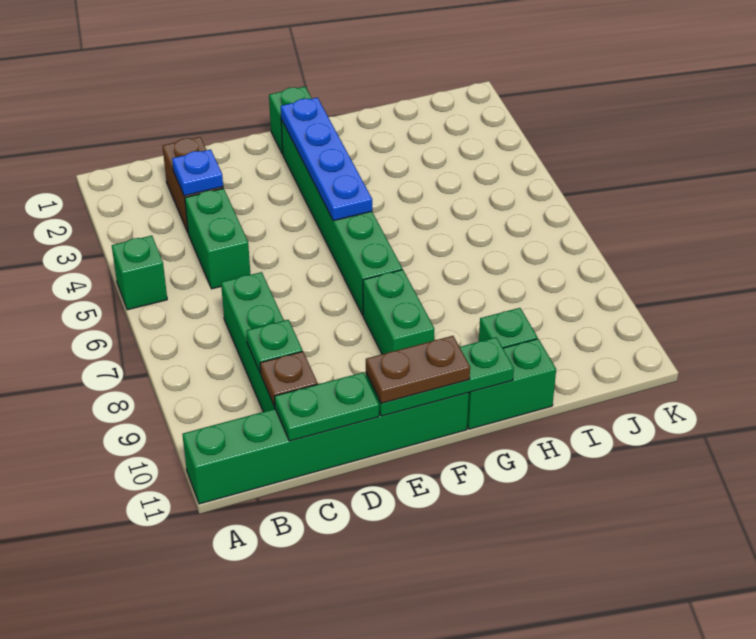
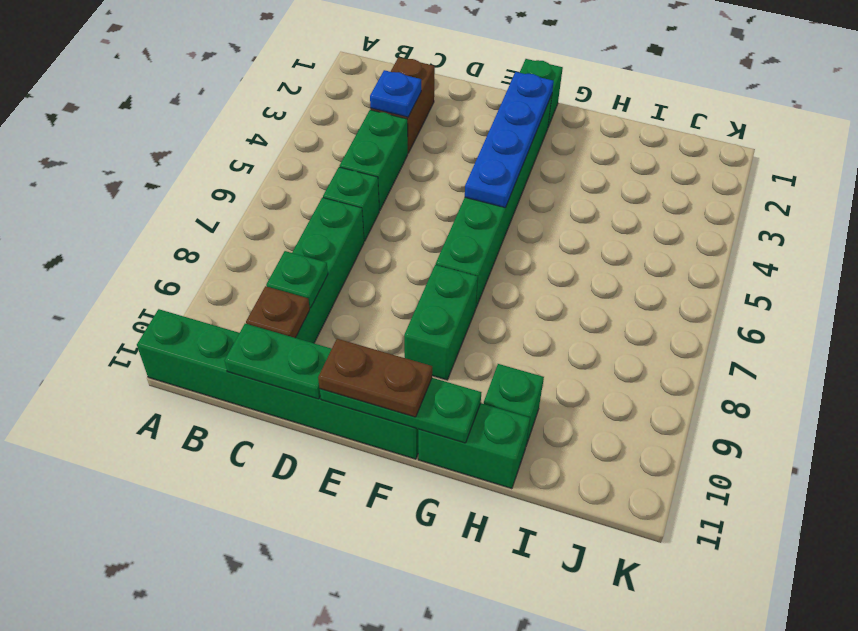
green brick A5 level 1 -> green brick C6 level 1

